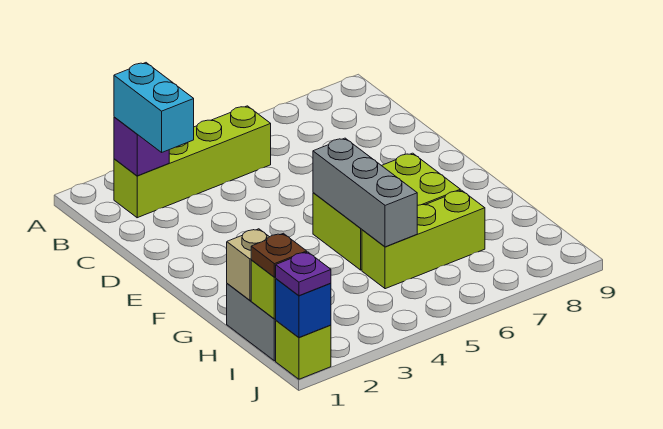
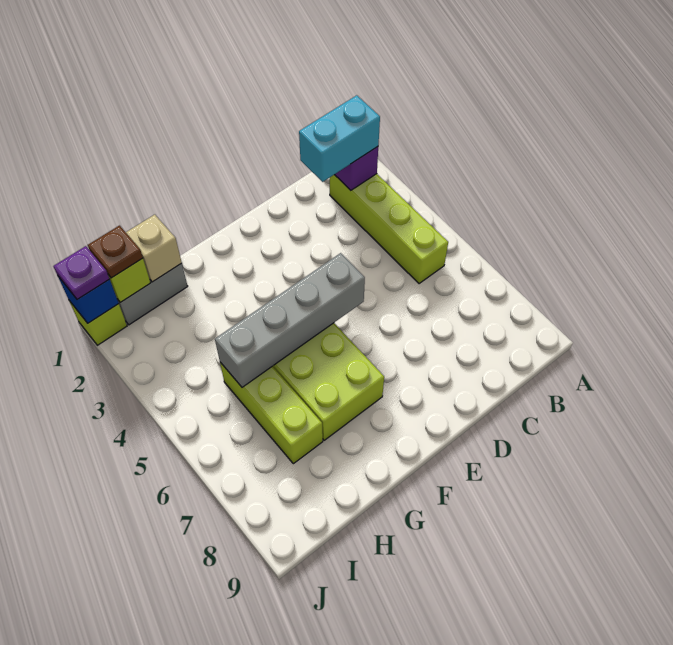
grey brick F5:H5 level 2 -> grey brick E5:H5 level 2

